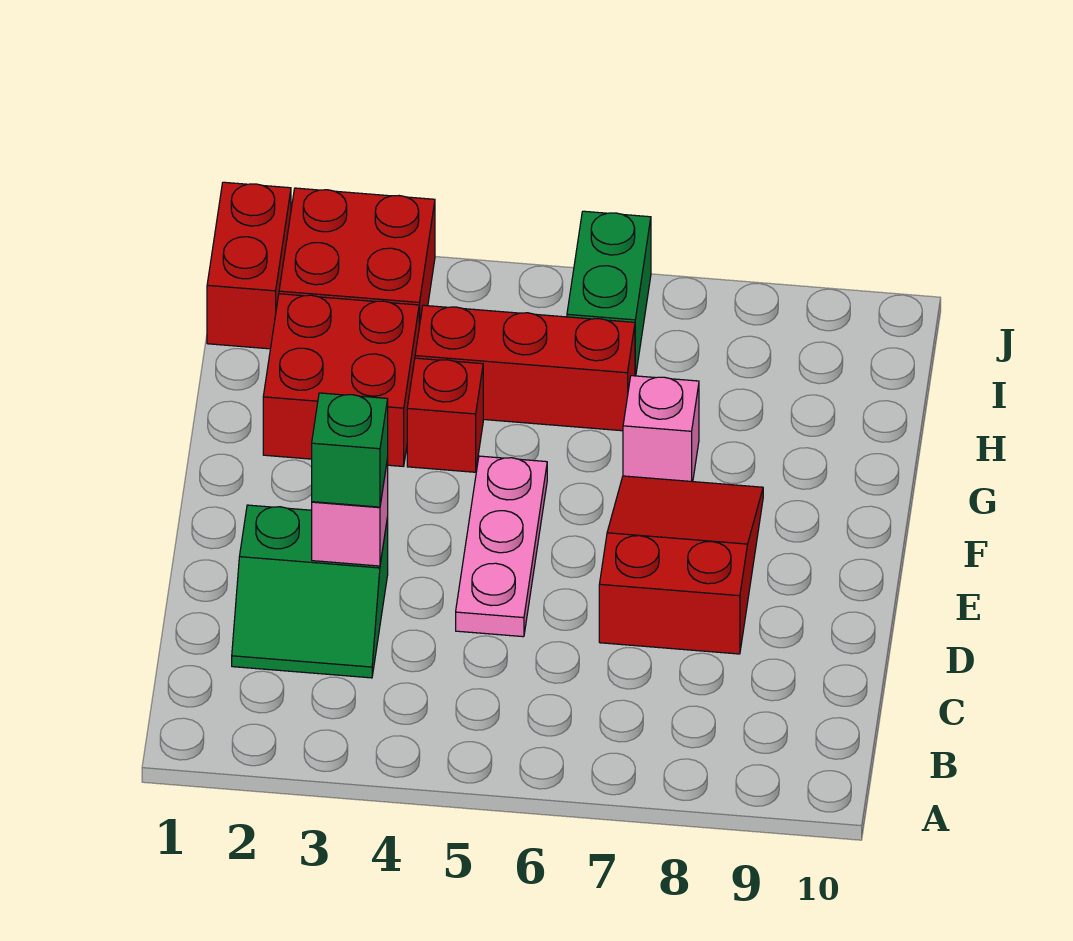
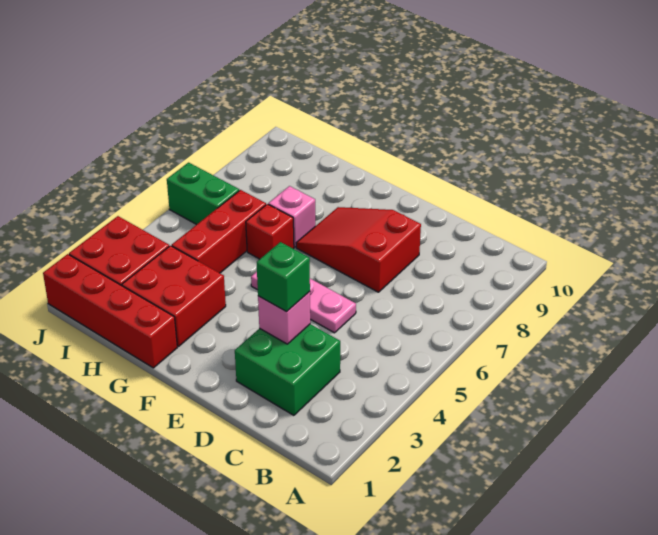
green slope C2:D3 level 1 top D -> green brick C2:D3 level 1
red brick G4 level 1 -> red brick G6 level 1
red brick I1:J1 level 1 -> red brick G1:J1 level 1

